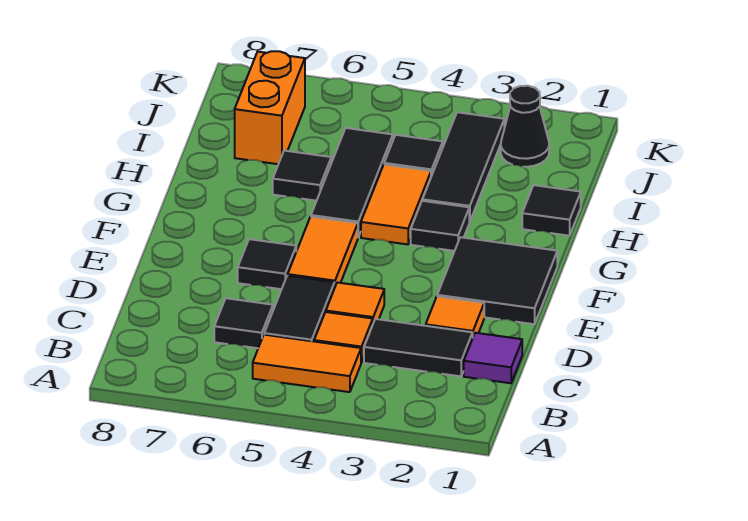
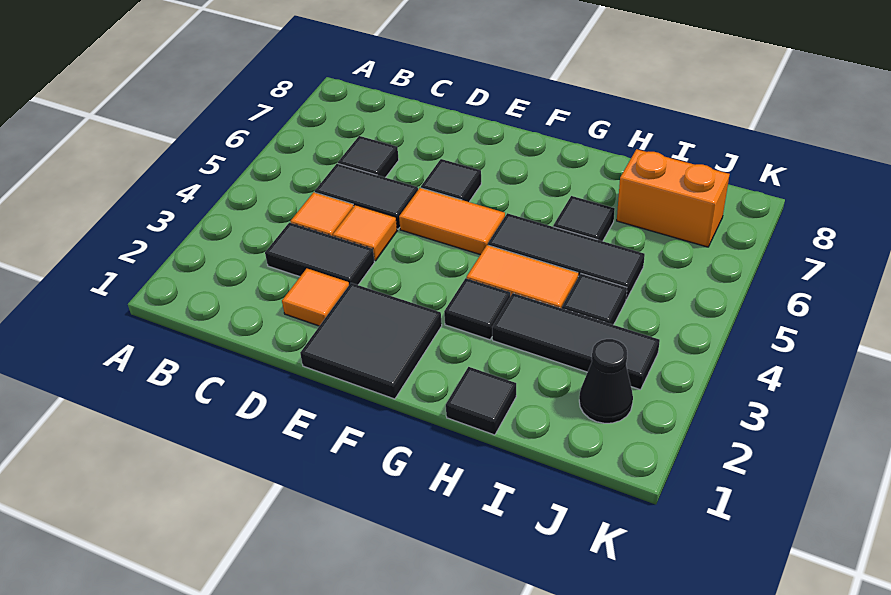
orange tile B4:B5 level 1 -> none
purple tile C1 level 1 -> none
black tile C2:C3 level 1 -> black tile C3:D3 level 1

